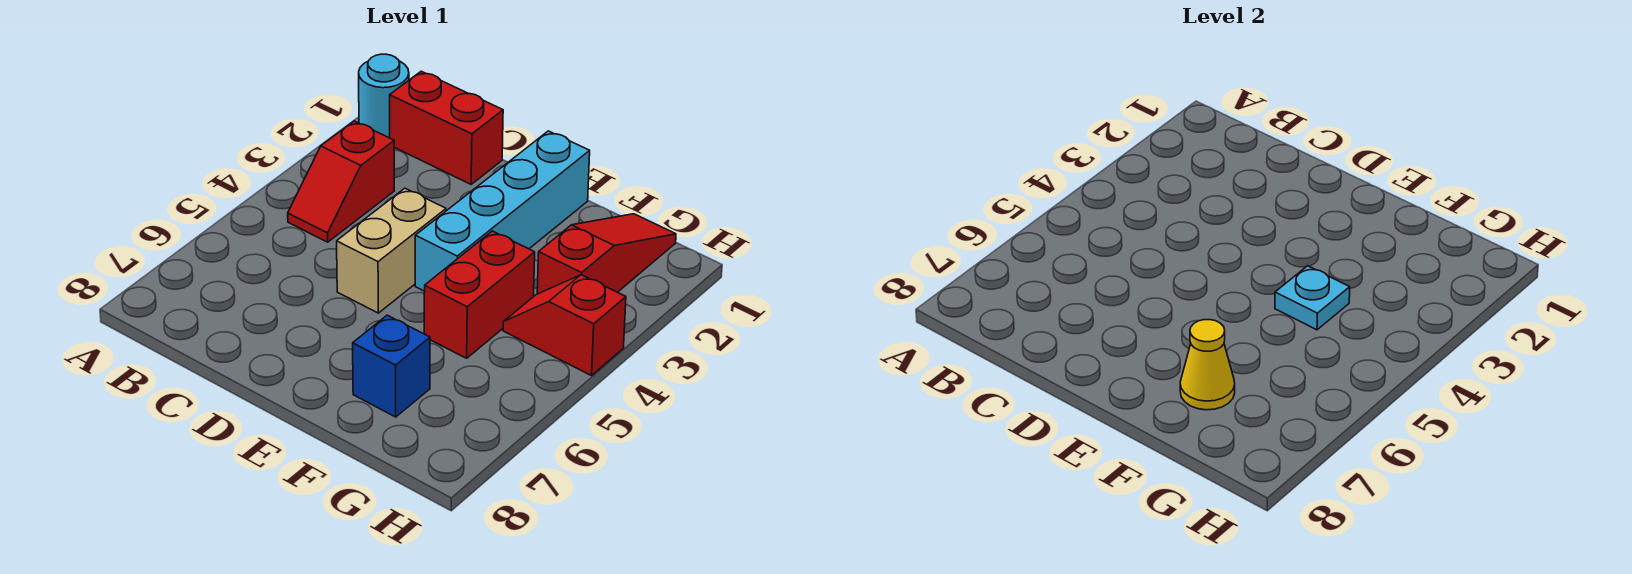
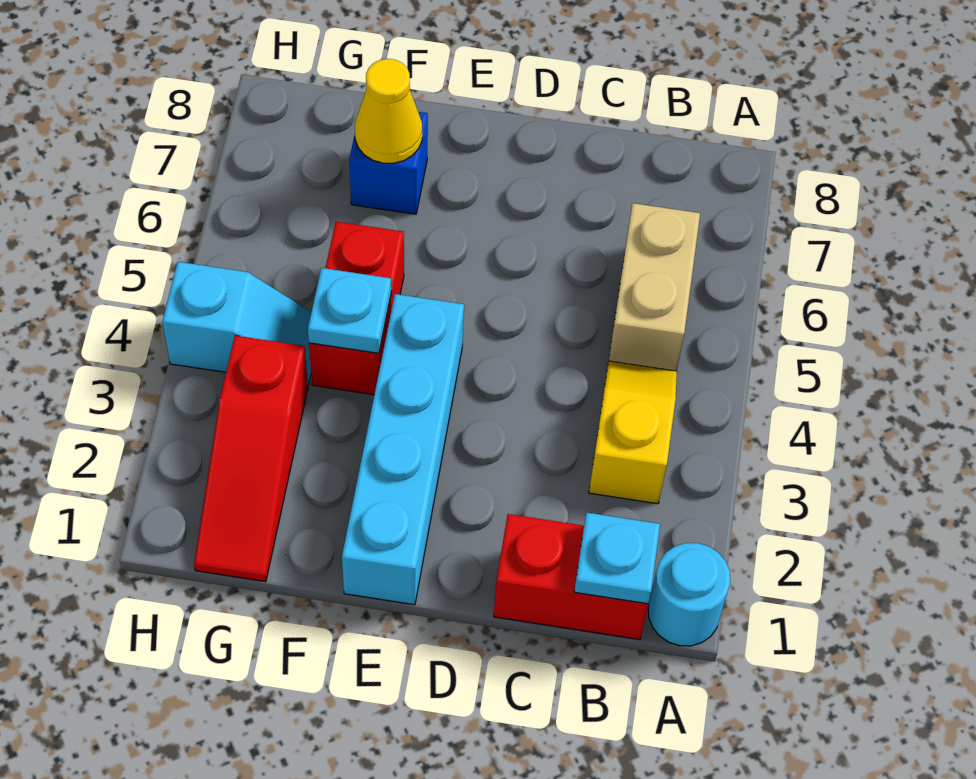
none -> cyan plate B1 level 2
red slope B3:B4 level 1 top 3 -> yellow slope B3:B4 level 1 top 3
tan brick D4:D5 level 1 -> tan brick B5:B6 level 1
red slope G4:H4 level 1 top H -> cyan slope G4:H4 level 1 top H

